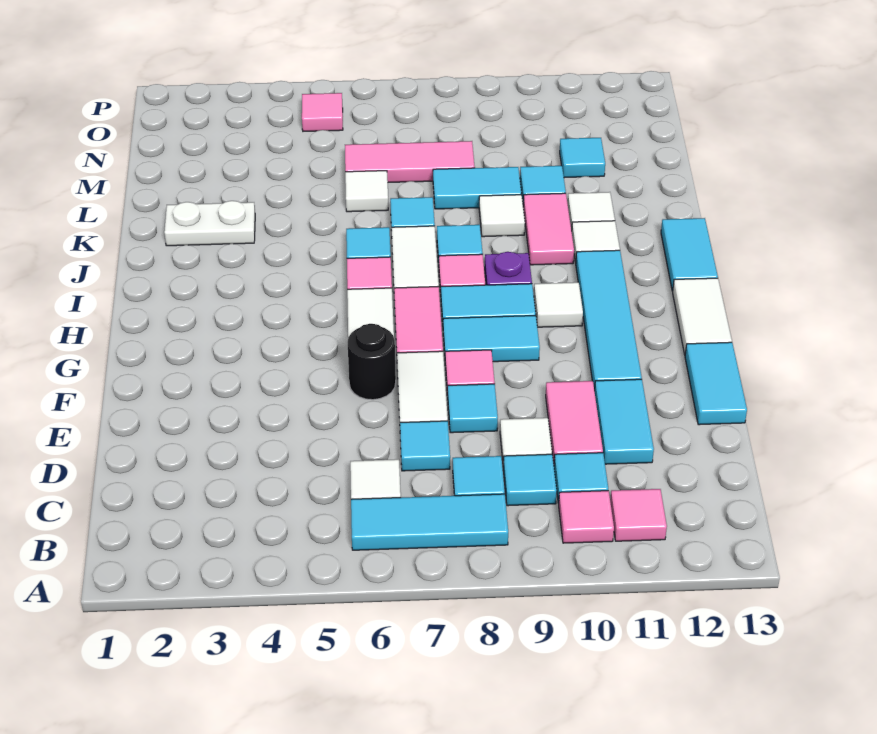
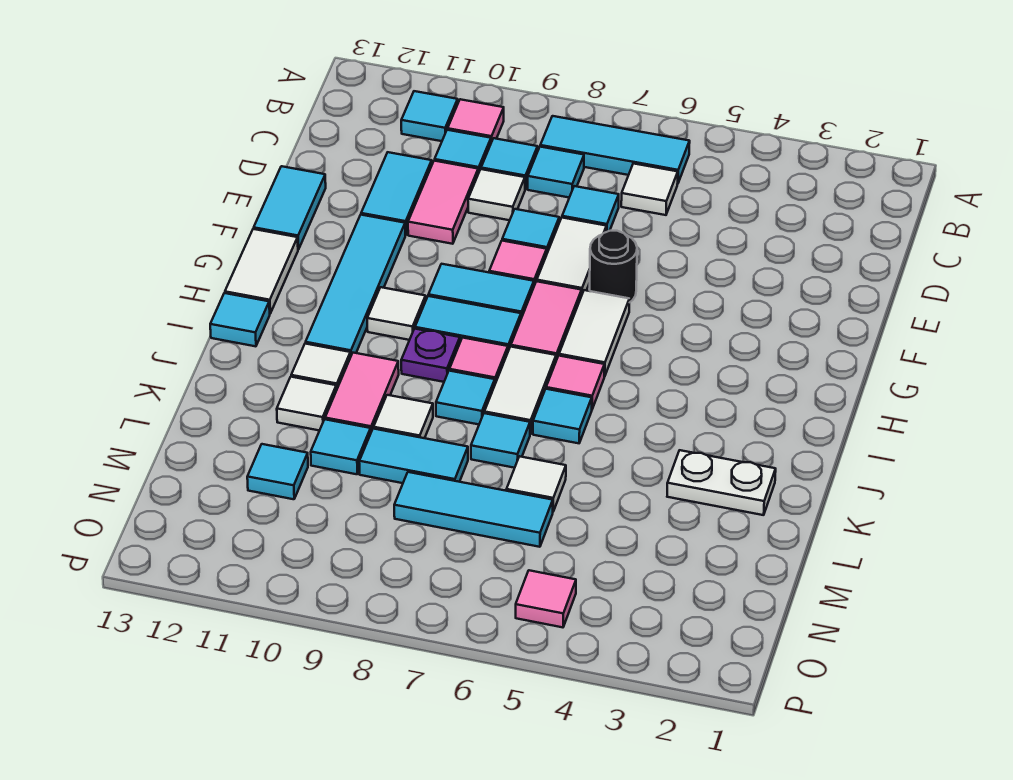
pink tile B11 level 1 -> cyan tile B11 level 1
cyan tile I13:J13 level 1 -> cyan tile I13 level 1
pink tile M6:M8 level 1 -> cyan tile M6:M8 level 1

